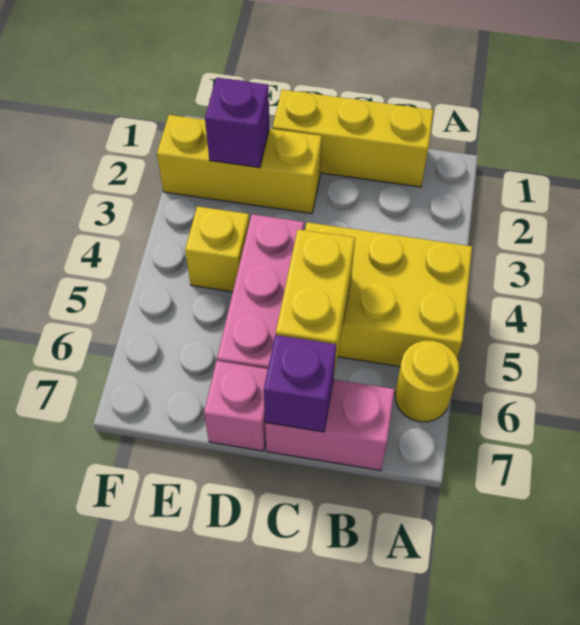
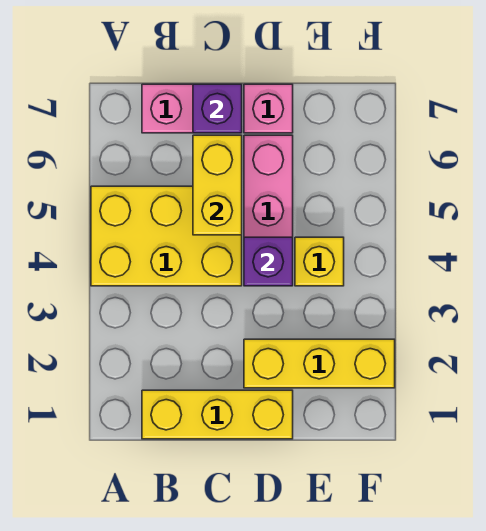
yellow round brick A6 level 1 -> none
purple brick E2 level 2 -> purple brick D4 level 2

